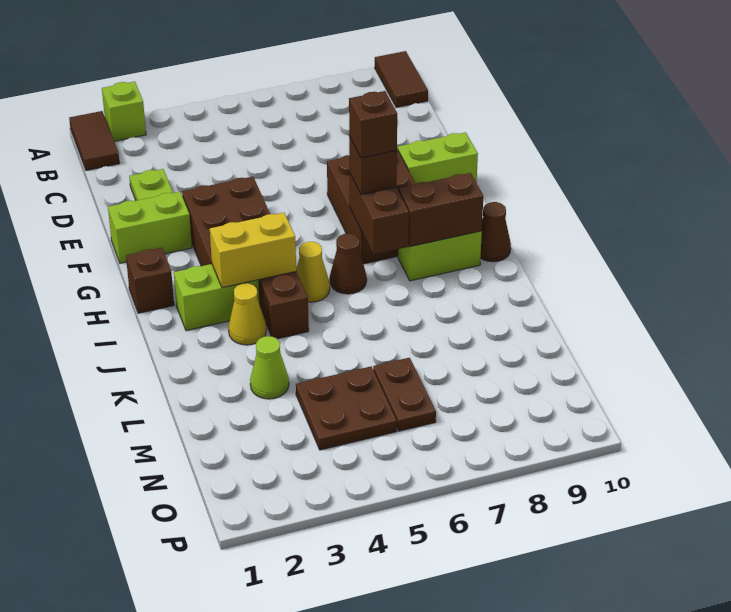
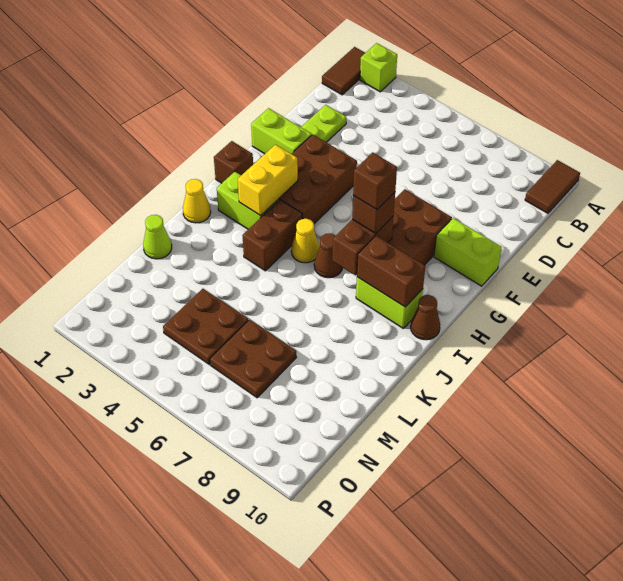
yellow brick I3:I4 level 2 -> yellow brick H3:I3 level 2
yellow cone J3 level 1 -> yellow cone J1 level 1
lime cone L3 level 1 -> lime cone L1 level 1
brown plate M6:N6 level 1 -> brown plate M6:N7 level 1

